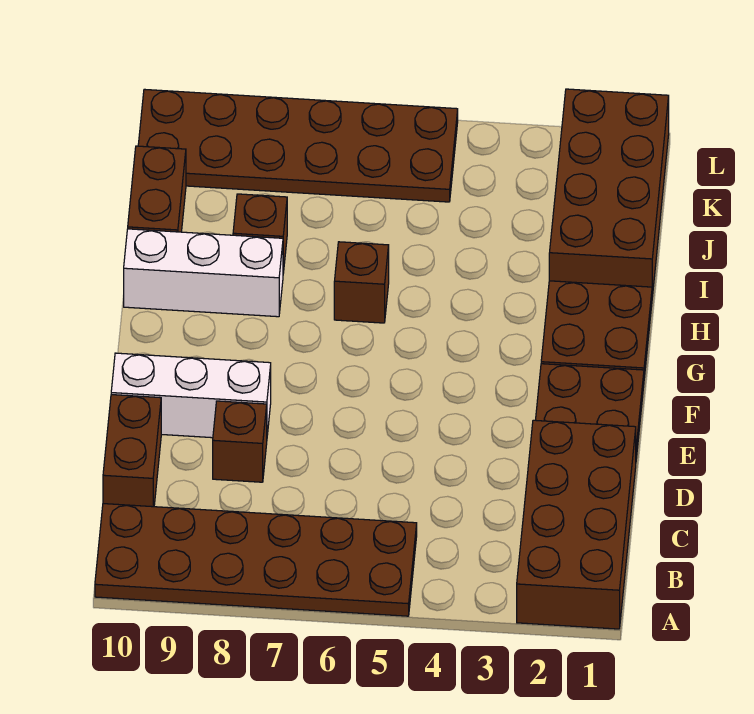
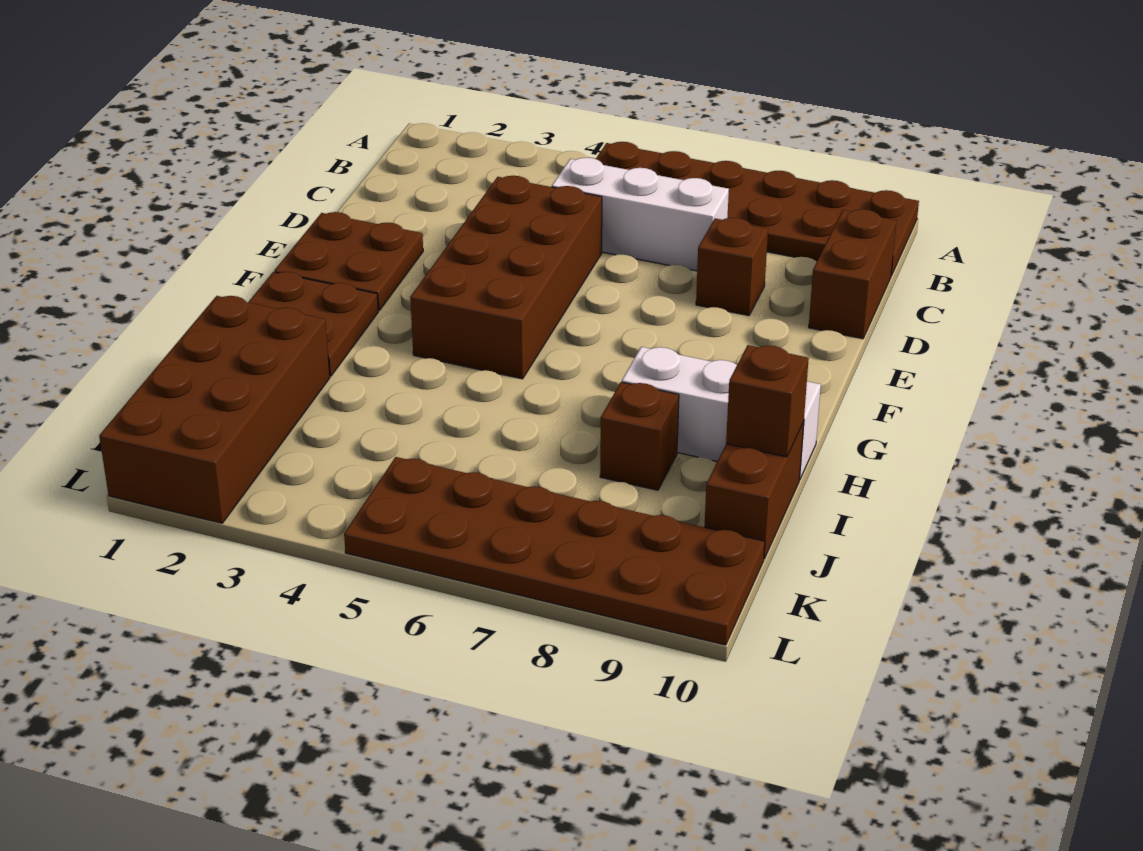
brown brick A1:D2 level 1 -> brown brick D4:G5 level 1
white brick E8:E10 level 1 -> white brick C5:C7 level 1
brown brick H6 level 1 -> brown brick I10 level 2

